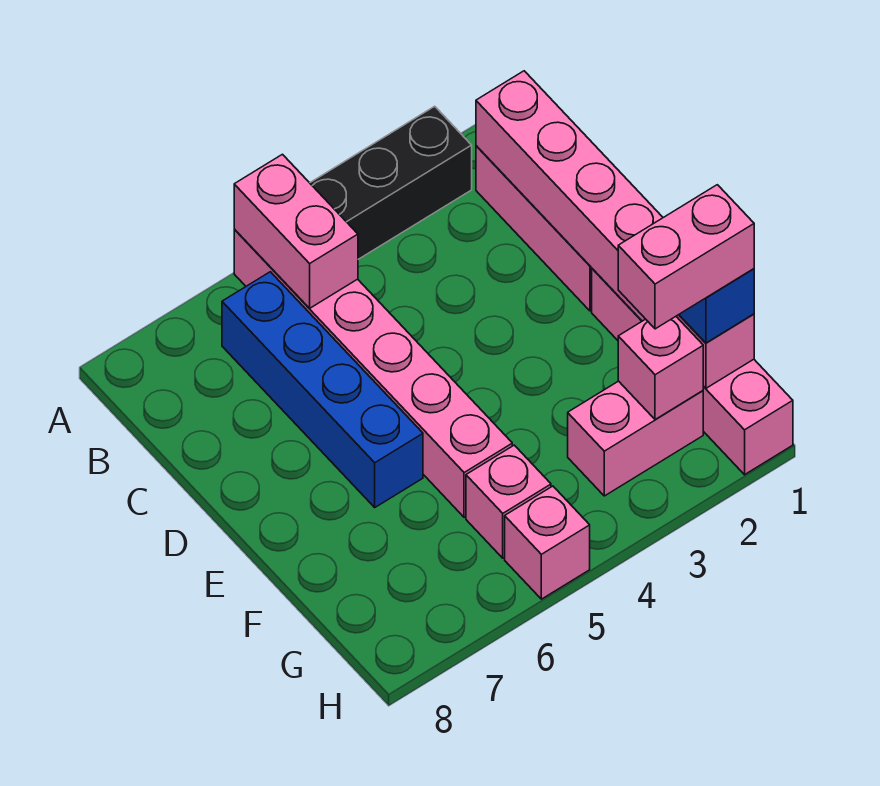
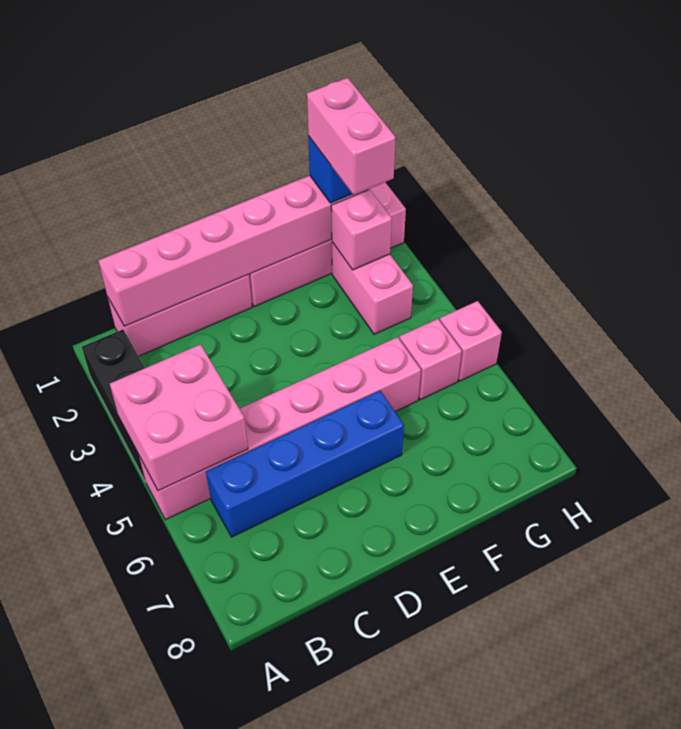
pink brick A5:B5 level 2 -> pink brick A4:B5 level 2

